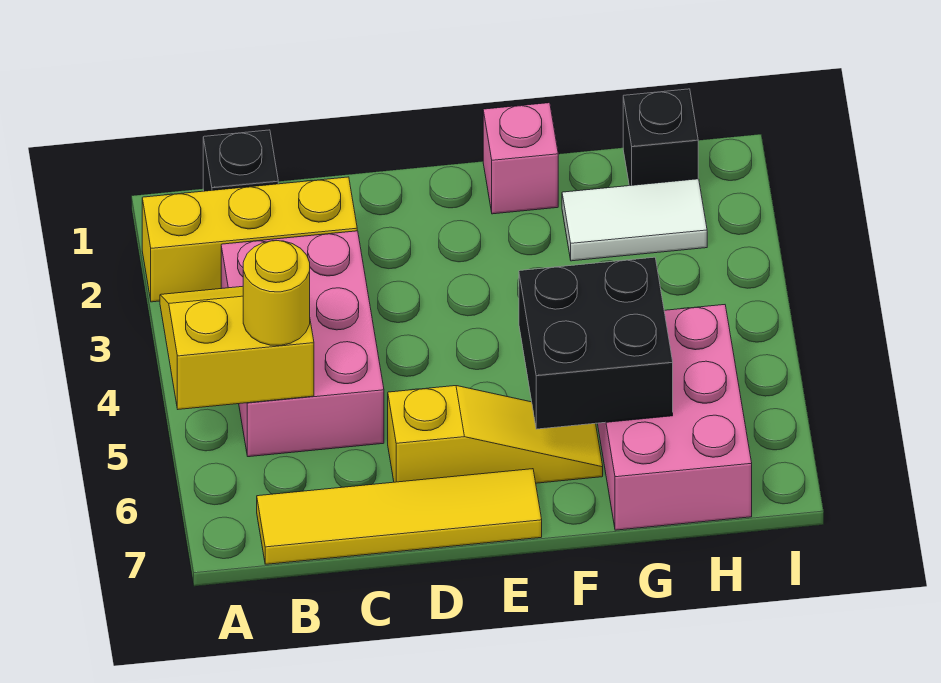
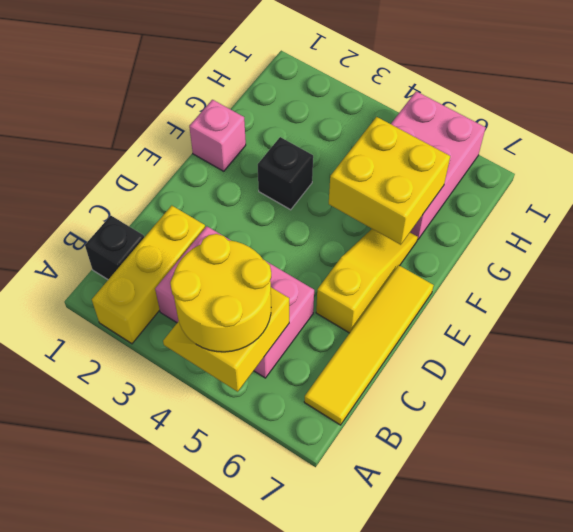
yellow round brick B5 level 3 -> yellow round brick A4:B5 level 3
black brick F5:G6 level 2 -> yellow brick F5:G6 level 2
white tile G2:H2 level 1 -> none
pink brick G5:H7 level 1 -> pink brick G5:I6 level 1
black brick H1 level 1 -> black brick F3 level 1

